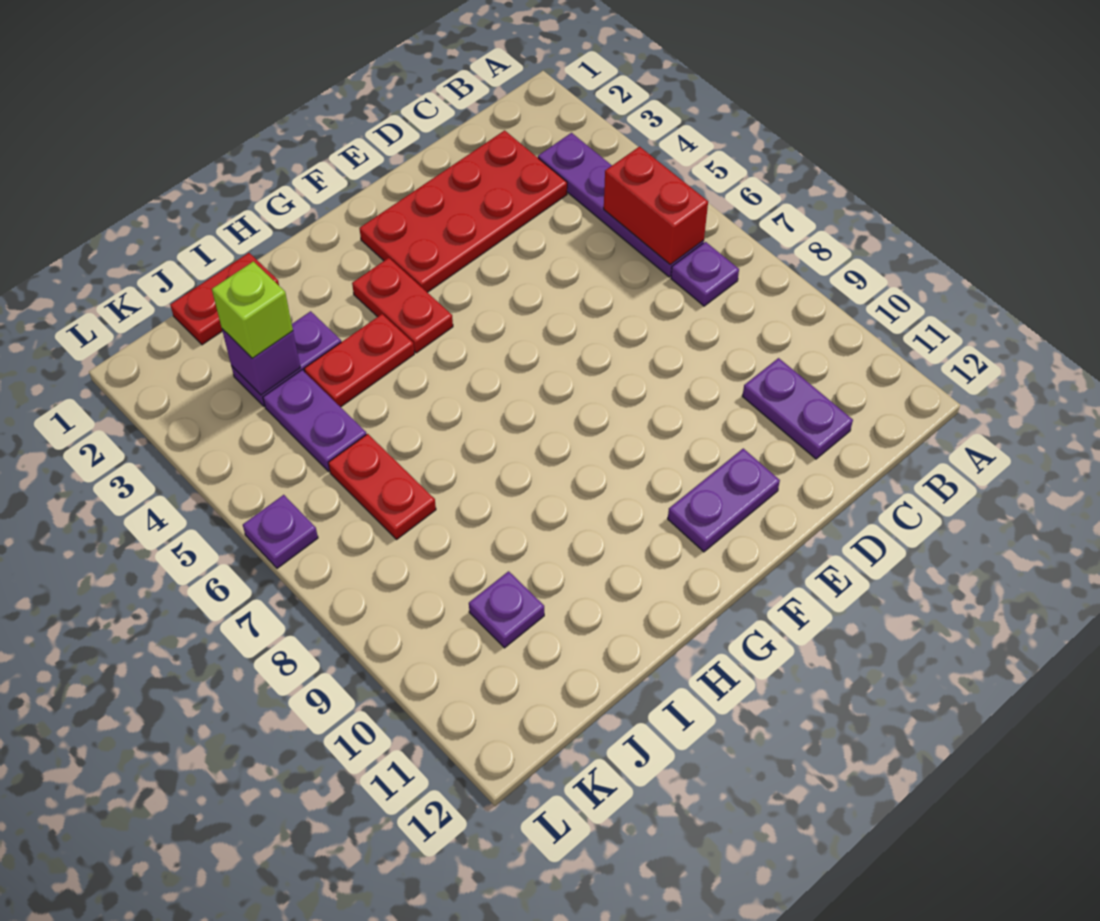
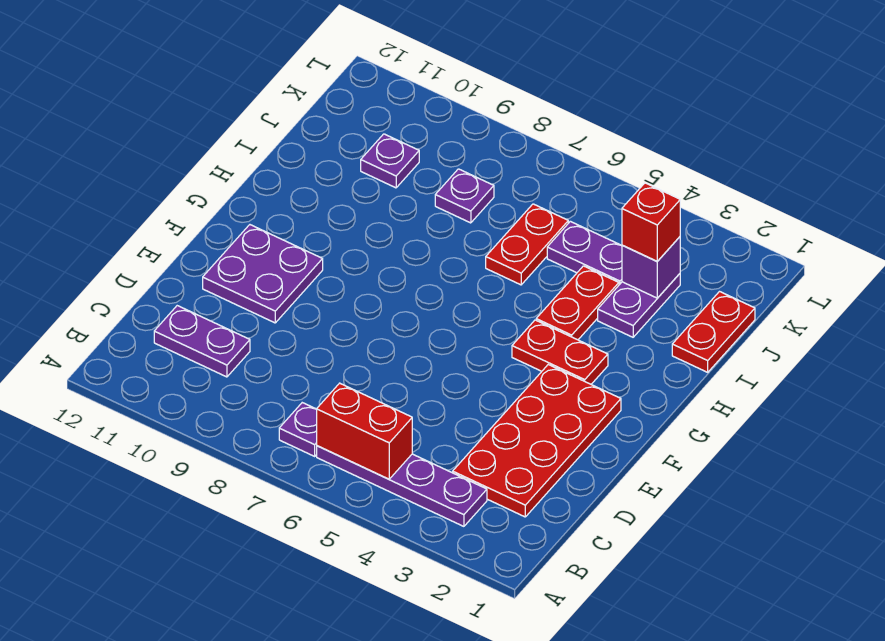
purple plate E11:F11 level 1 -> purple plate E10:F11 level 1
lime brick J3 level 3 -> red brick J3 level 3
red plate J6:J7 level 1 -> red plate I6:J6 level 1
purple plate L6 level 1 -> purple plate J8 level 1

